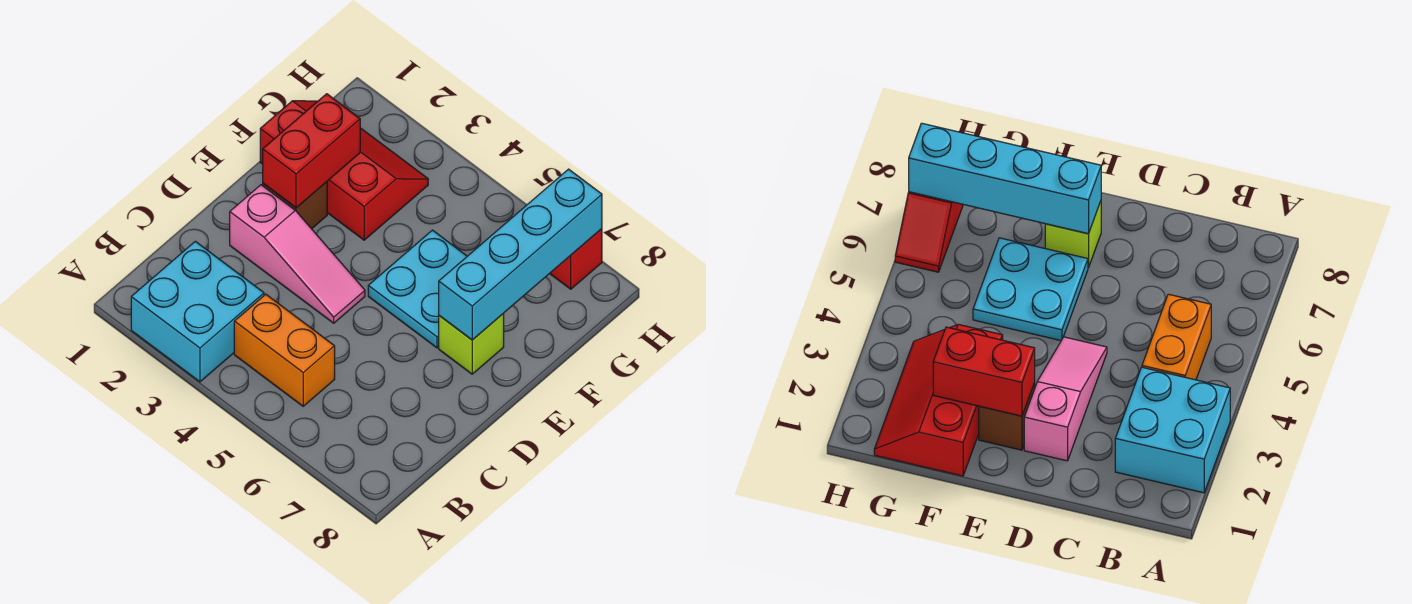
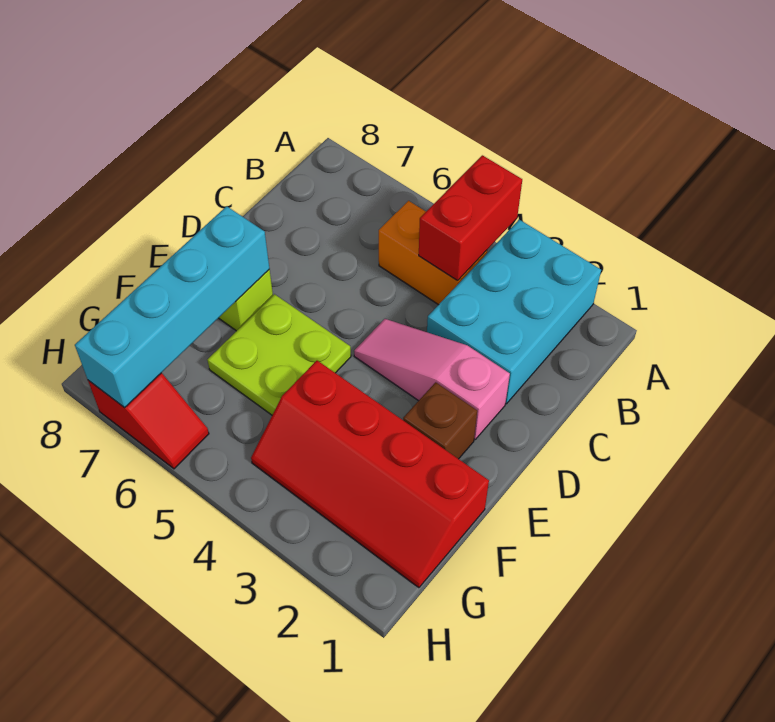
cyan brick A2:B3 level 1 -> cyan brick A2:C3 level 1
red brick E2:F2 level 2 -> red brick A4:B4 level 2
cyan plate E5:F6 level 1 -> lime plate E5:F6 level 1
red slope F1:G3 level 1 top F -> red slope F1:G4 level 1 top F

